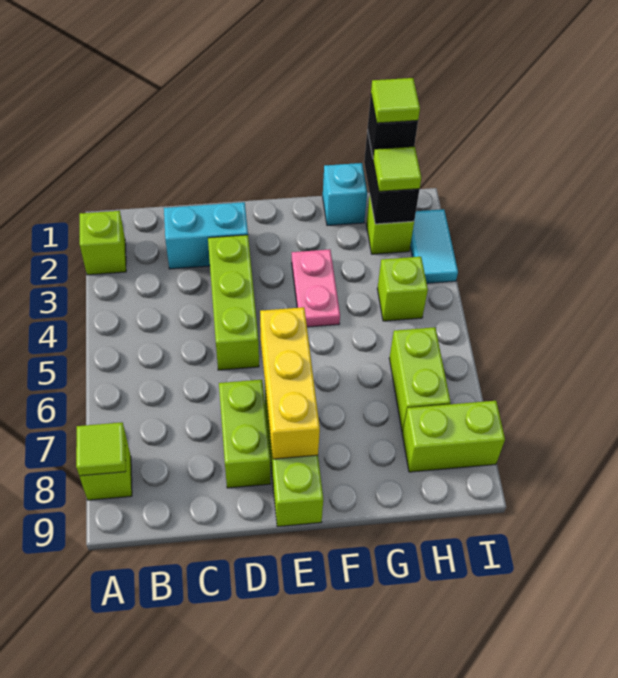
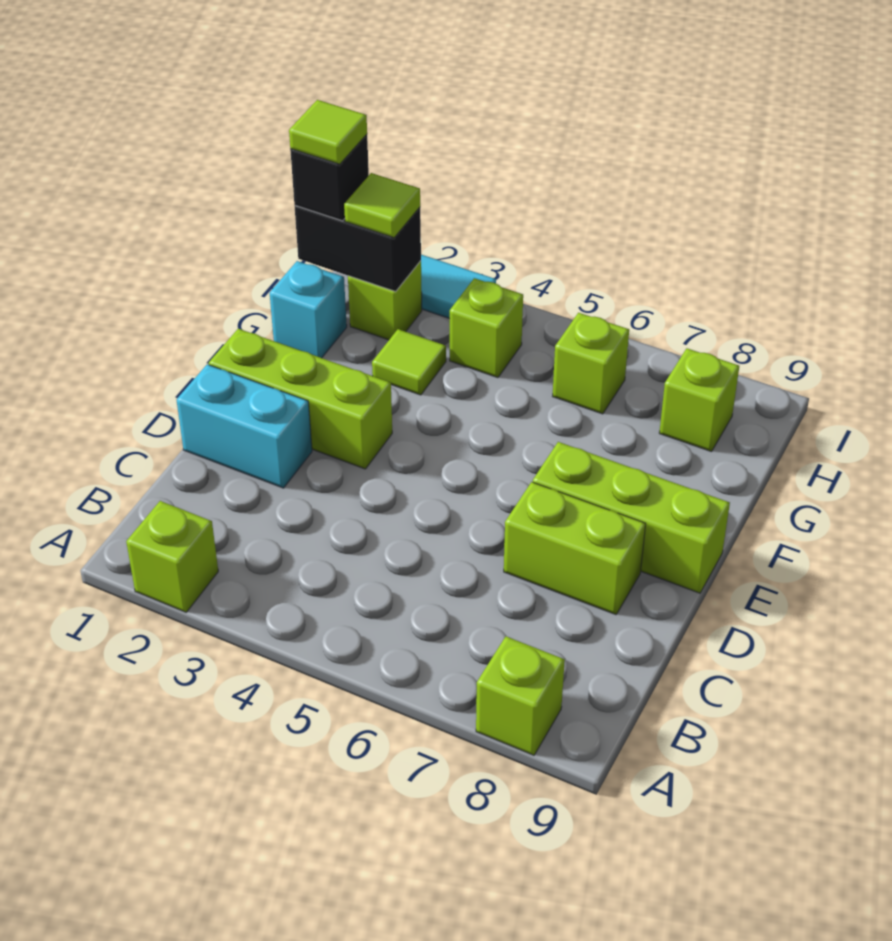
lime tile A8 level 2 -> lime tile G3 level 1
cyan brick C2:D2 level 1 -> cyan brick D1:D2 level 1
lime brick D3:D5 level 1 -> lime brick E1:E3 level 1
yellow brick E6:E8 level 2 -> none
pink plate F3:F4 level 1 -> none
lime brick H6:H7 level 1 -> lime brick H6 level 1
lime brick H8:I8 level 1 -> lime brick H8 level 1

